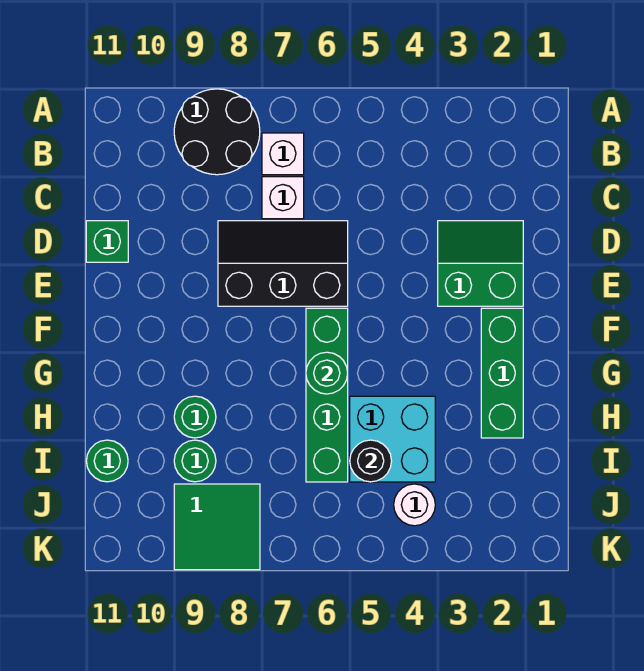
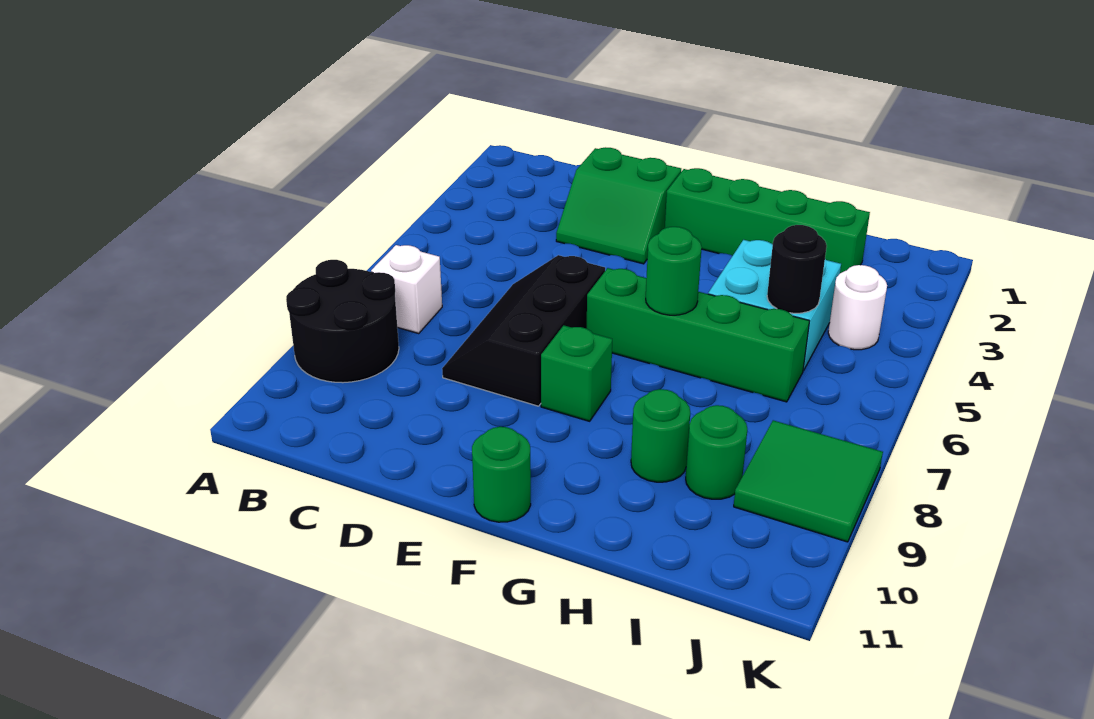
white brick C7 level 1 -> none
green slope D2:E3 level 1 top E -> green slope D2:E3 level 1 top 2
green brick D11 level 1 -> green brick F8 level 1
green brick F2:H2 level 1 -> green brick F2:I2 level 1
green round brick I11 level 1 -> green round brick F11 level 1

